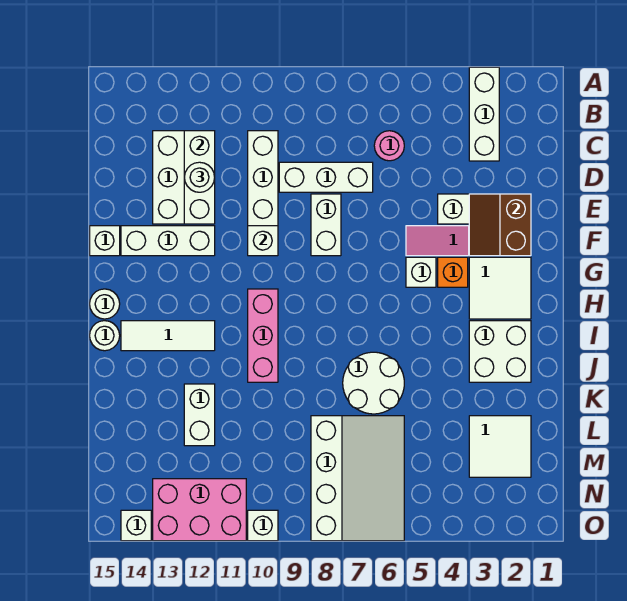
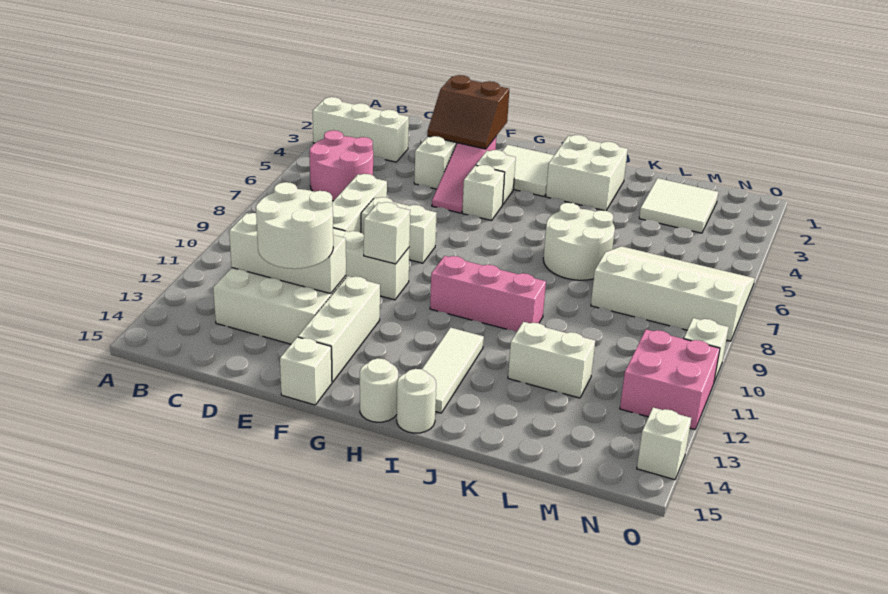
pink round brick C6 level 1 -> pink round brick B5:C6 level 1
white round brick D12 level 3 -> white round brick D12:E13 level 3
orange brick G4 level 1 -> white brick G4 level 1
pink brick N11:O13 level 1 -> pink brick N11:O12 level 1

